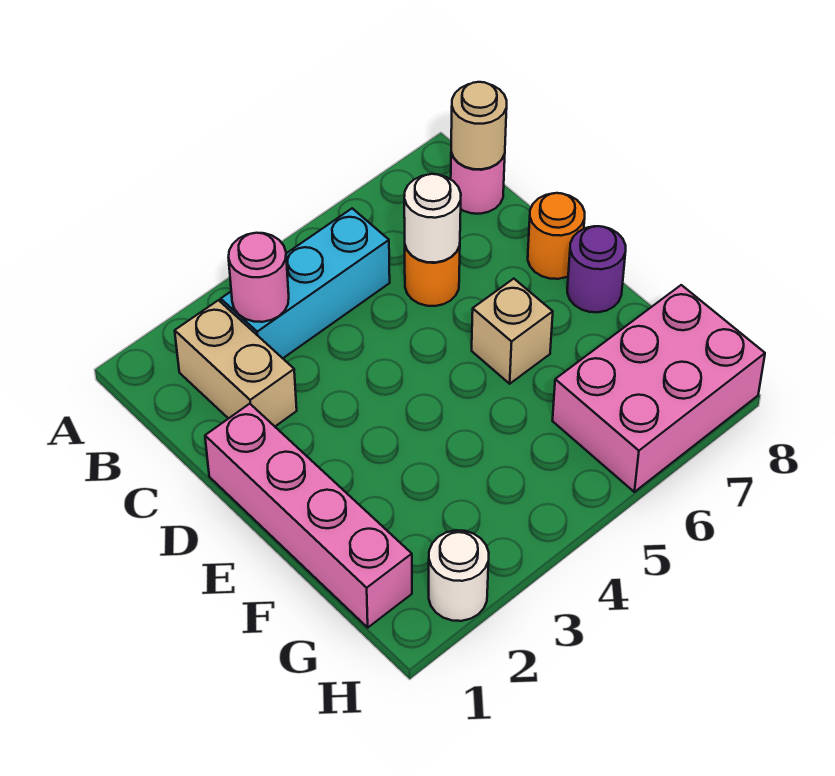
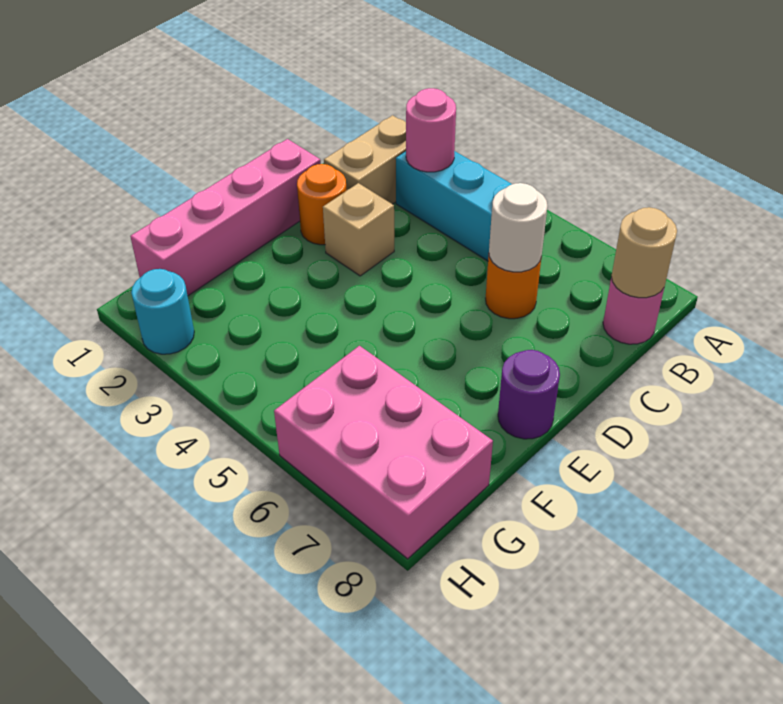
orange round brick D8 level 1 -> orange round brick D2 level 1
tan brick E6 level 1 -> tan brick D3 level 1
white round brick H2 level 1 -> cyan round brick H2 level 1

